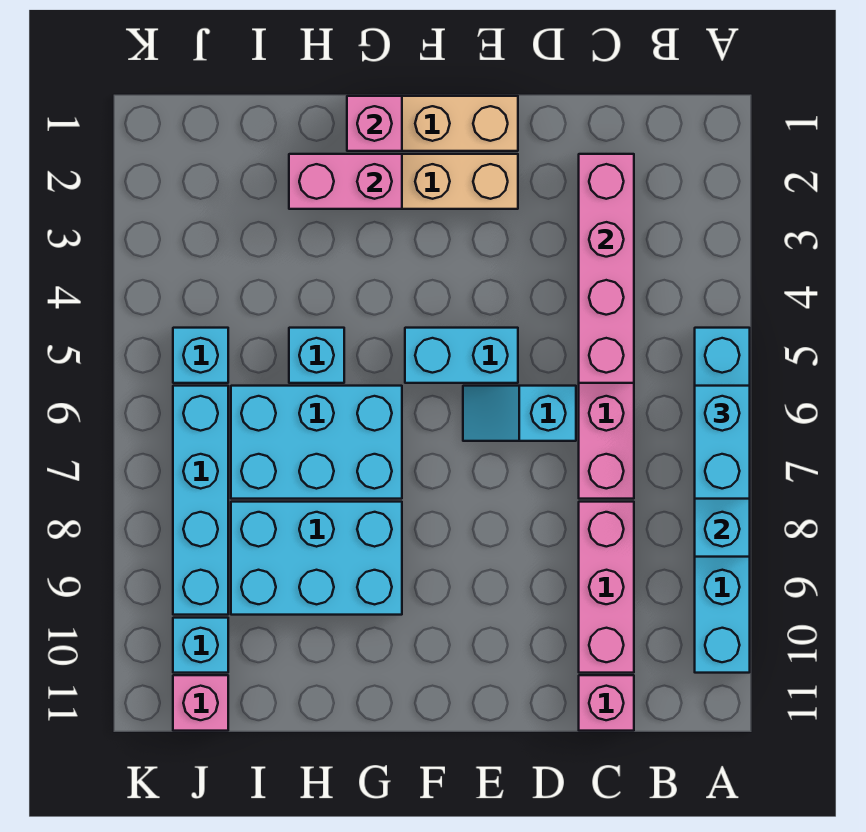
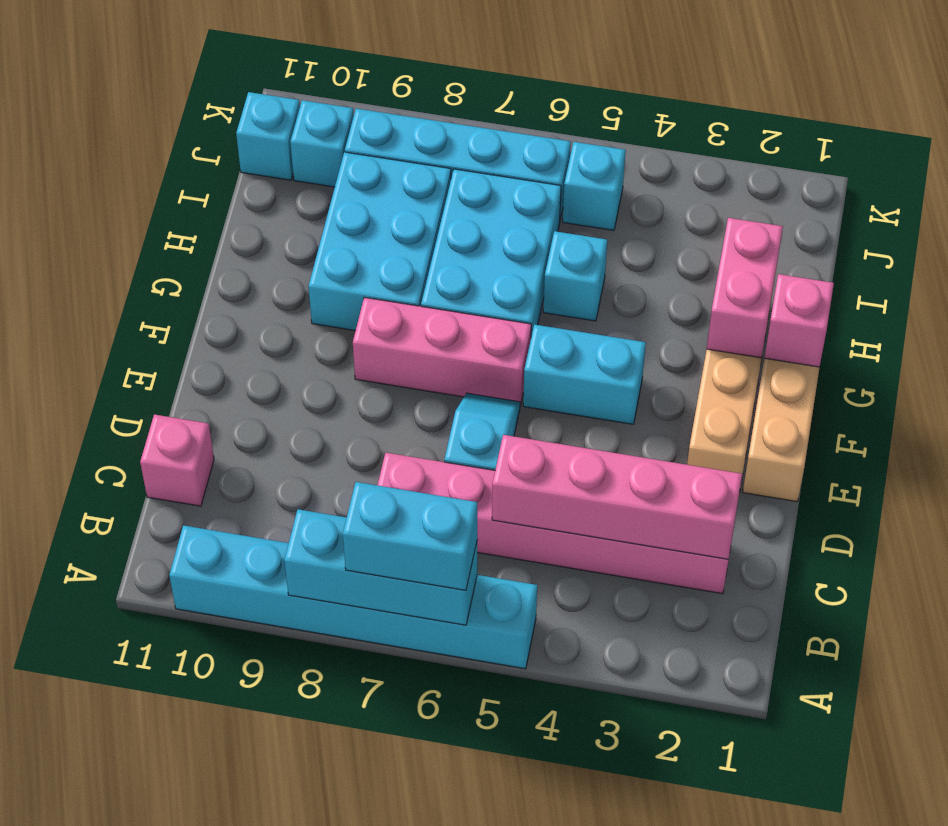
pink brick C8:C10 level 1 -> pink brick F6:F8 level 1
cyan brick E5:F5 level 1 -> cyan brick F4:F5 level 1
pink brick J11 level 1 -> cyan brick J11 level 1

